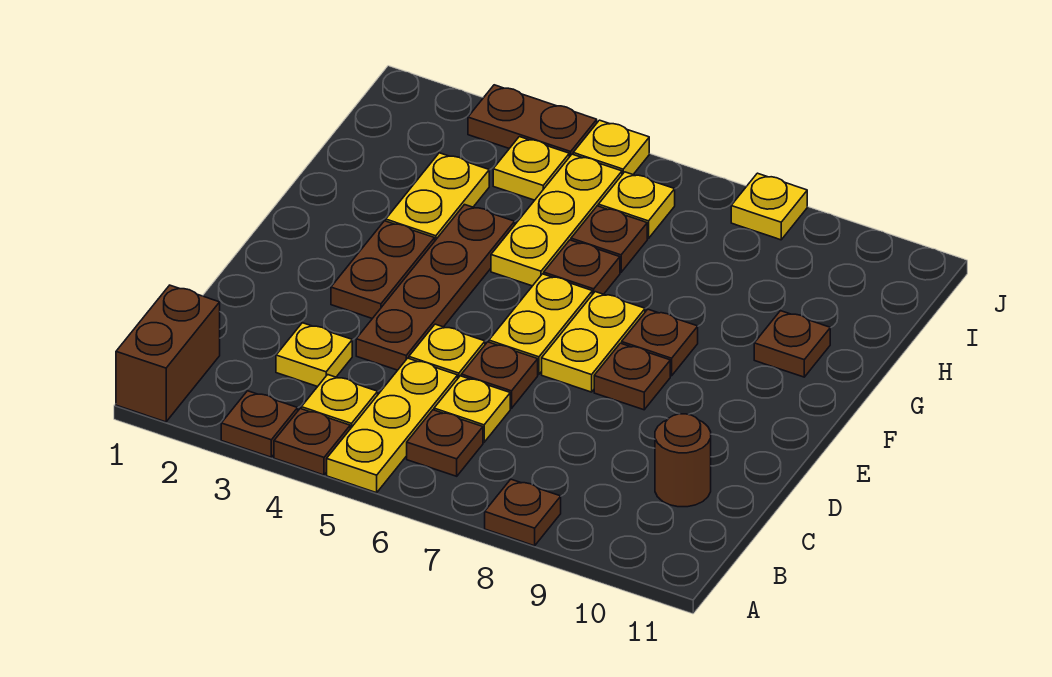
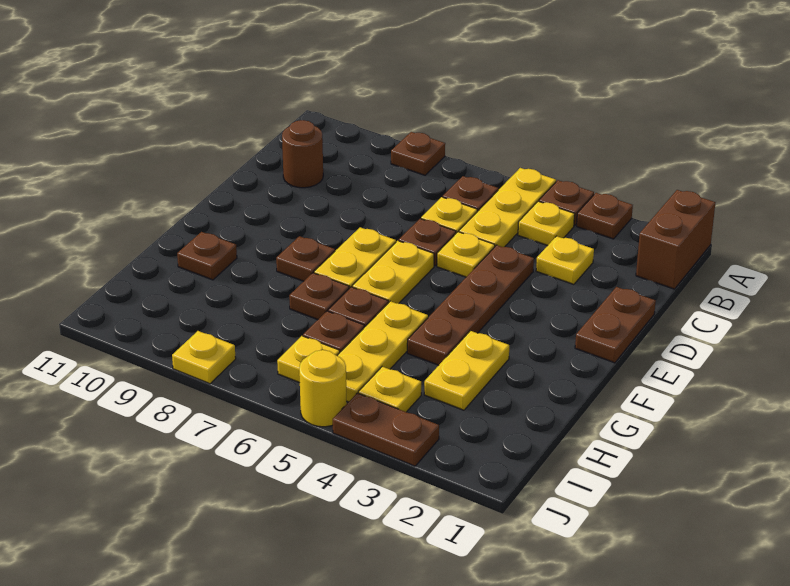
brown plate E3:F3 level 1 -> brown plate D1:E1 level 1
brown plate E8 level 1 -> brown plate G7 level 1
yellow plate J5 level 1 -> yellow round brick J5 level 1

